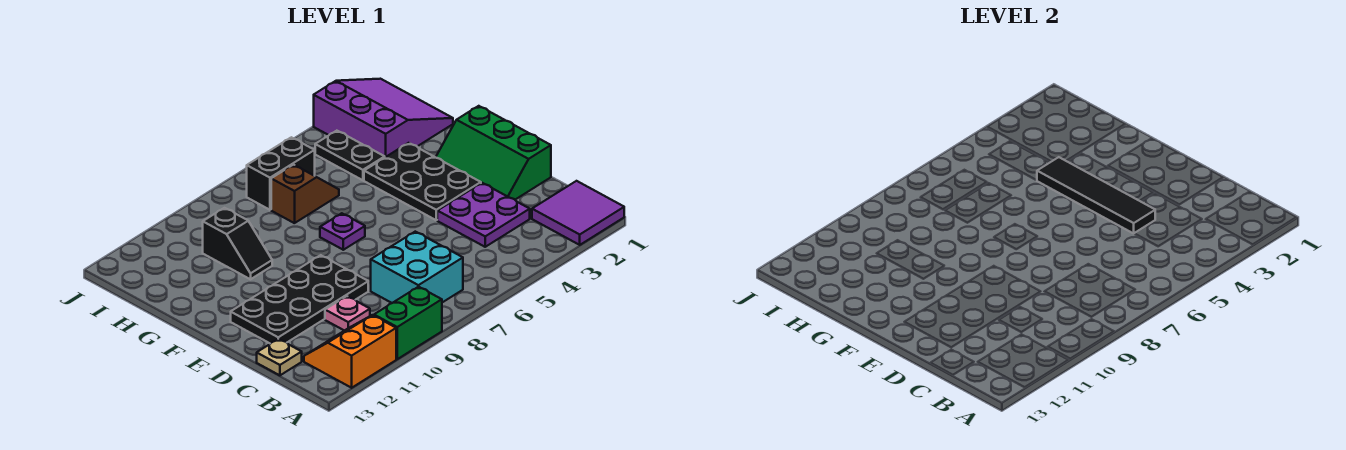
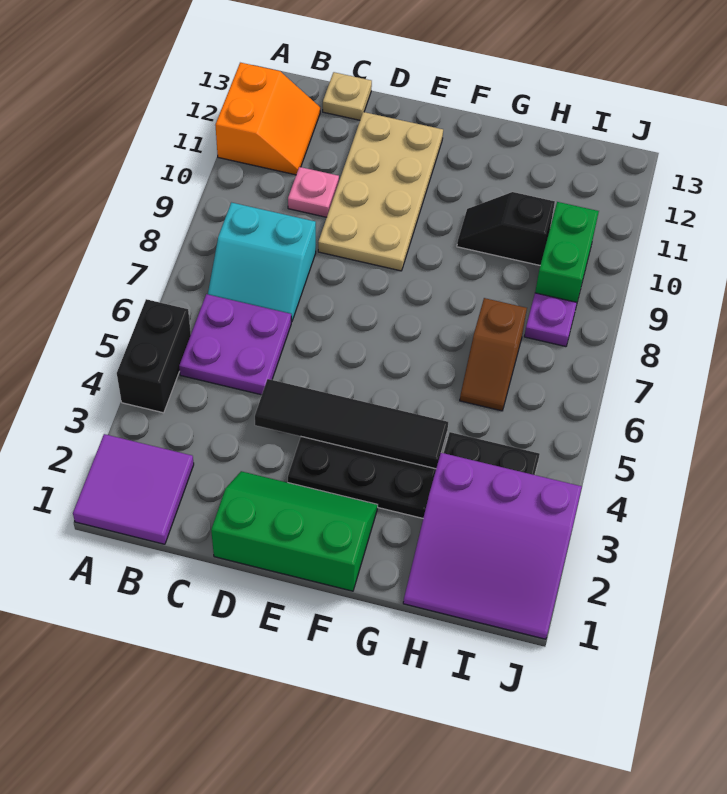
green brick A9:A10 level 1 -> green brick I9:I10 level 1
cyan brick B7:C8 level 1 -> cyan slope B7:C8 level 1 top 8
purple plate C3:D4 level 1 -> purple plate B5:C6 level 1
black plate D9:E12 level 1 -> tan plate D9:E12 level 1
purple plate F7 level 1 -> purple plate I8 level 1
black brick I6:I7 level 1 -> black brick A4:A5 level 1

